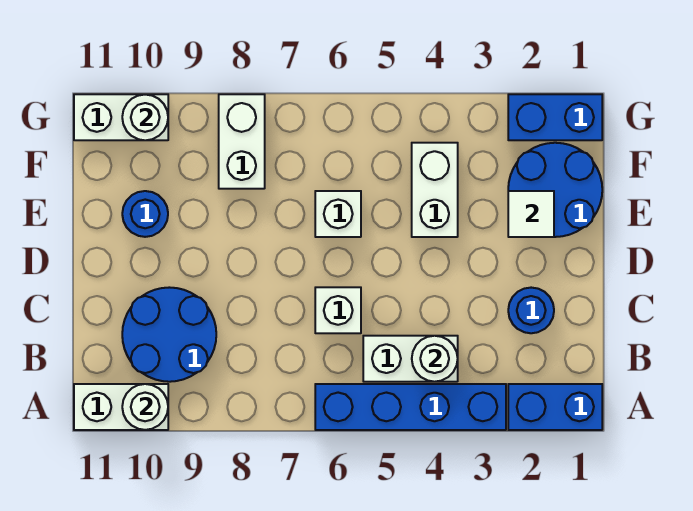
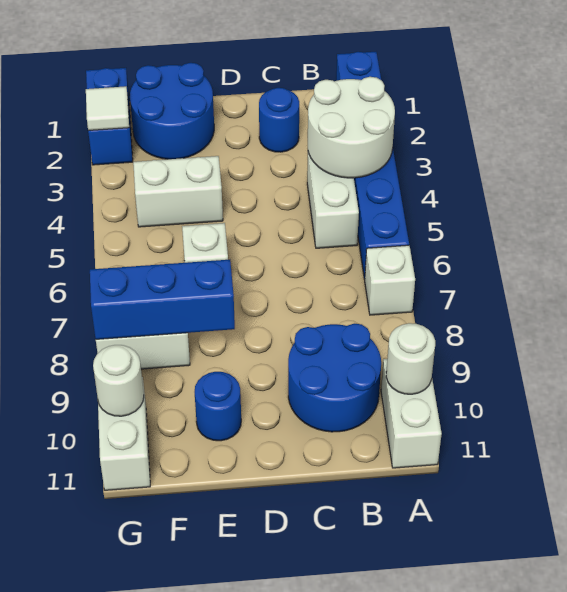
white round brick B4 level 2 -> white round brick A3:B4 level 2
white brick C6 level 1 -> white brick A7 level 1
white tile E2 level 2 -> white tile G2 level 2
none -> blue brick E8:G8 level 2

